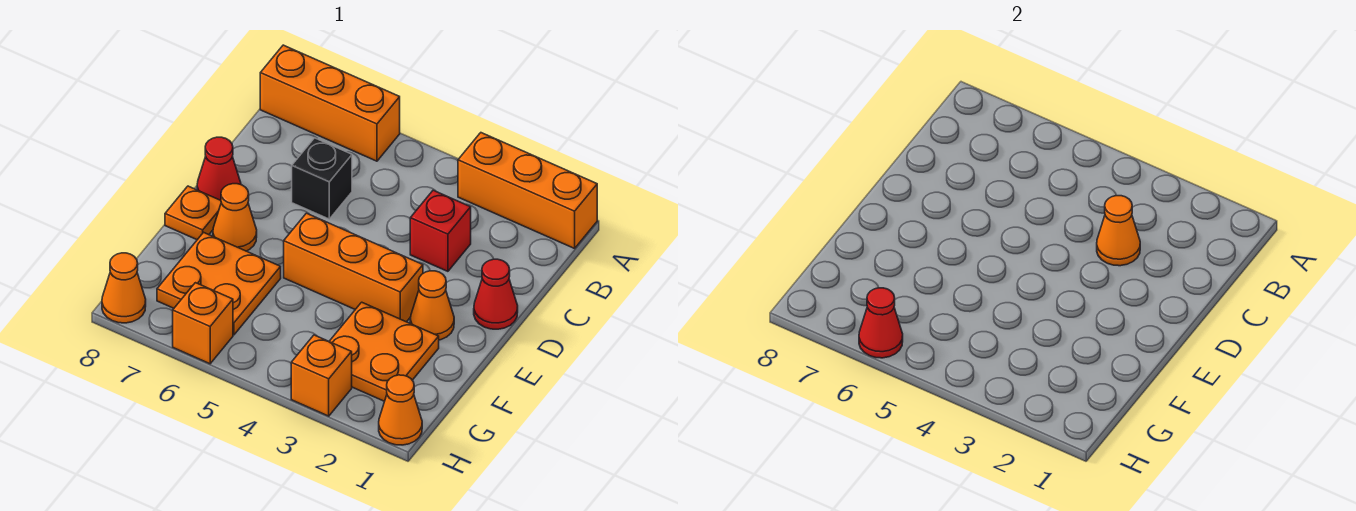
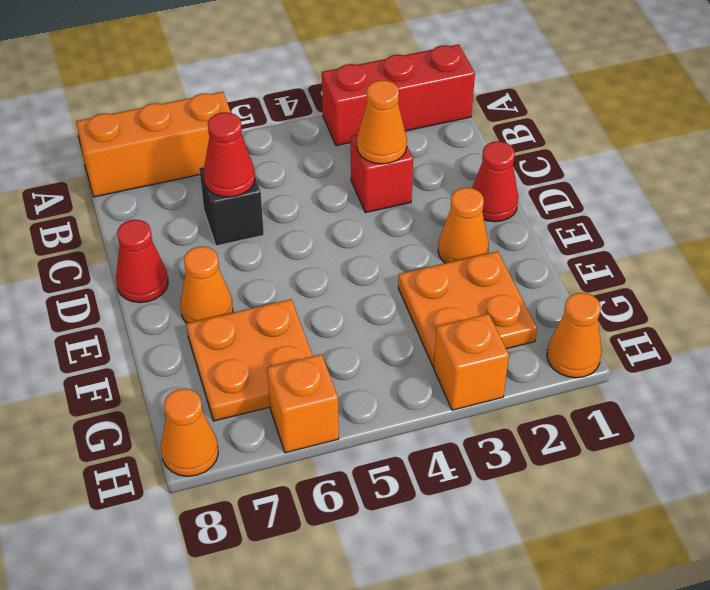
orange brick A1:A3 level 1 -> red brick A1:A3 level 1
orange brick E3:E5 level 1 -> none
orange plate E8 level 1 -> none
red cone H6 level 2 -> red cone C6 level 2

